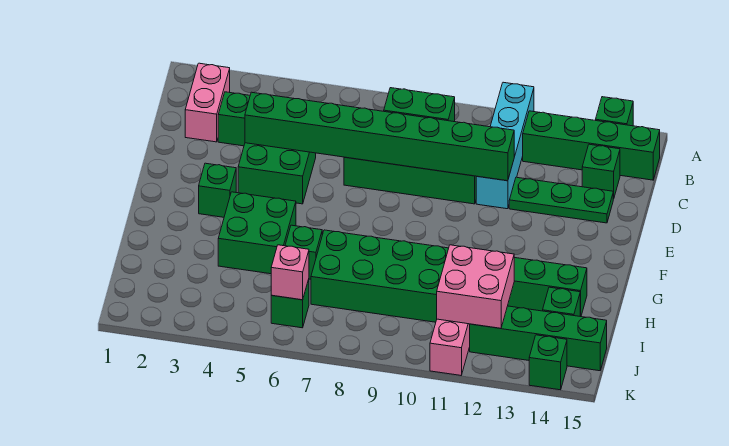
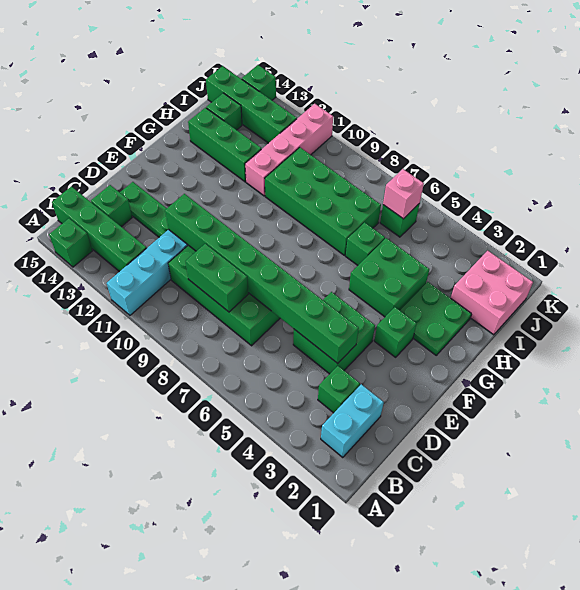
pink brick B2:C2 level 1 -> cyan brick B2:C2 level 1
none -> green plate G2:H3 level 1
pink brick I11:J12 level 2 -> pink brick I1:J2 level 1

